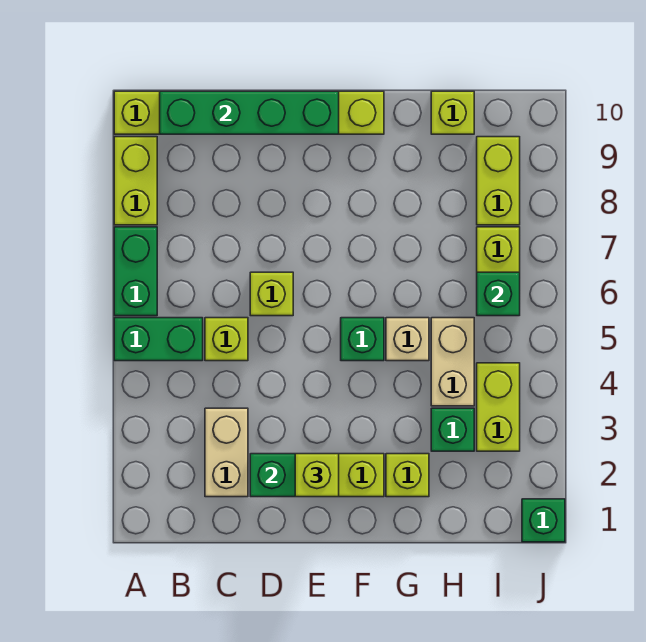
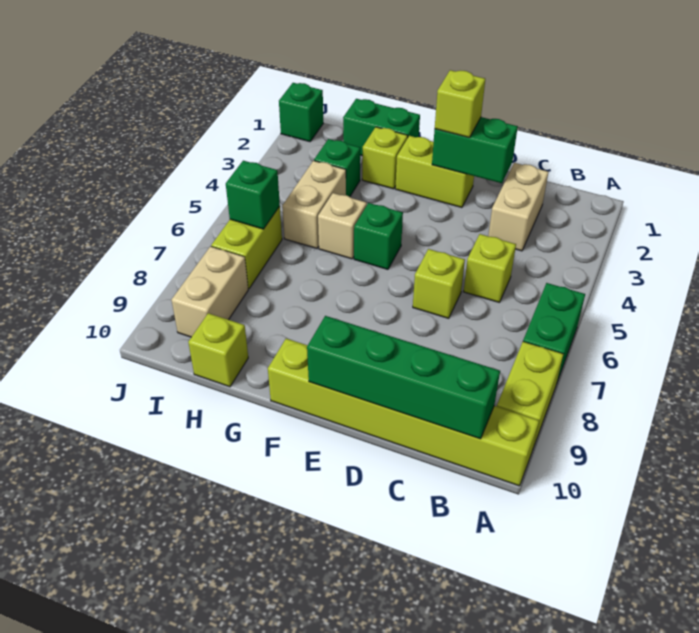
green brick A5:B5 level 1 -> green brick G1:H1 level 1
lime brick I3:I4 level 1 -> none
lime brick I8:I9 level 1 -> tan brick I8:I9 level 1

